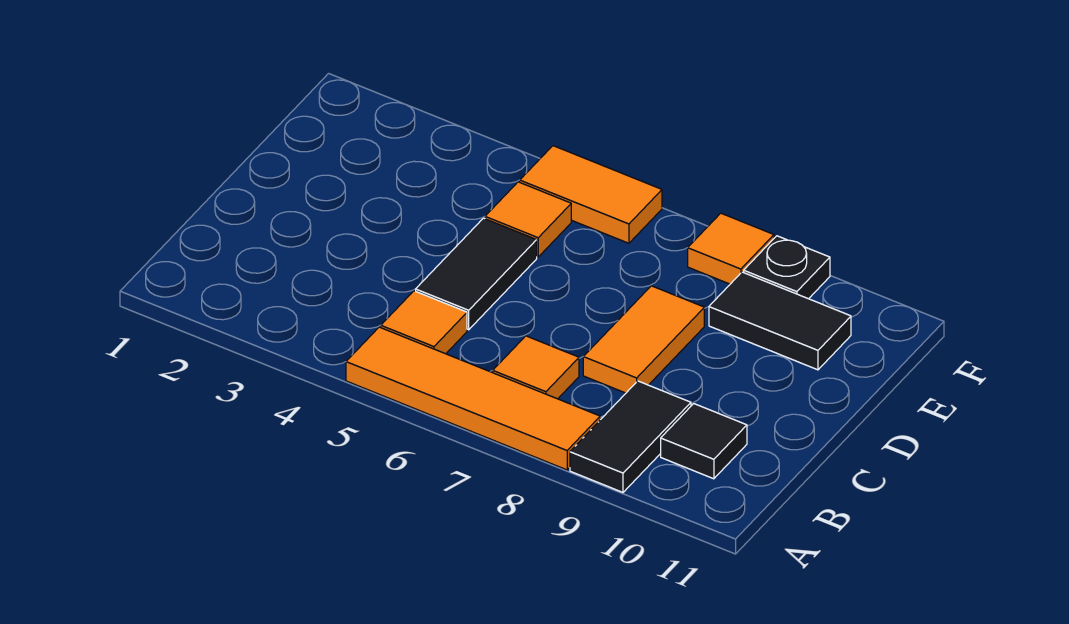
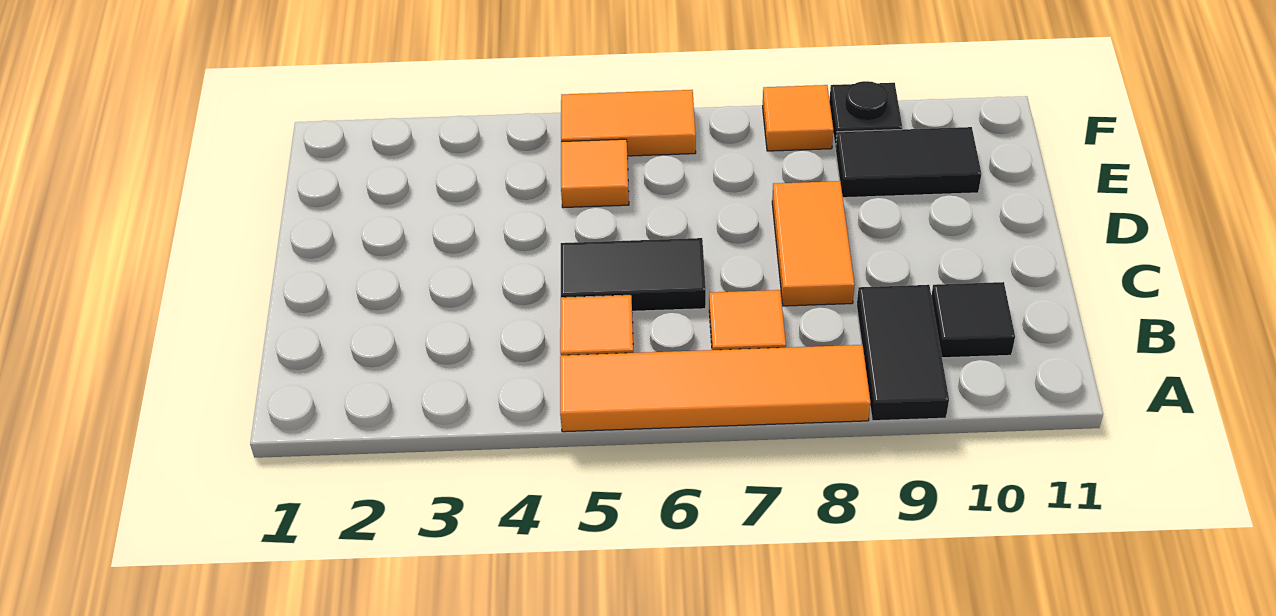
black tile C5:D5 level 1 -> black tile C5:C6 level 1

